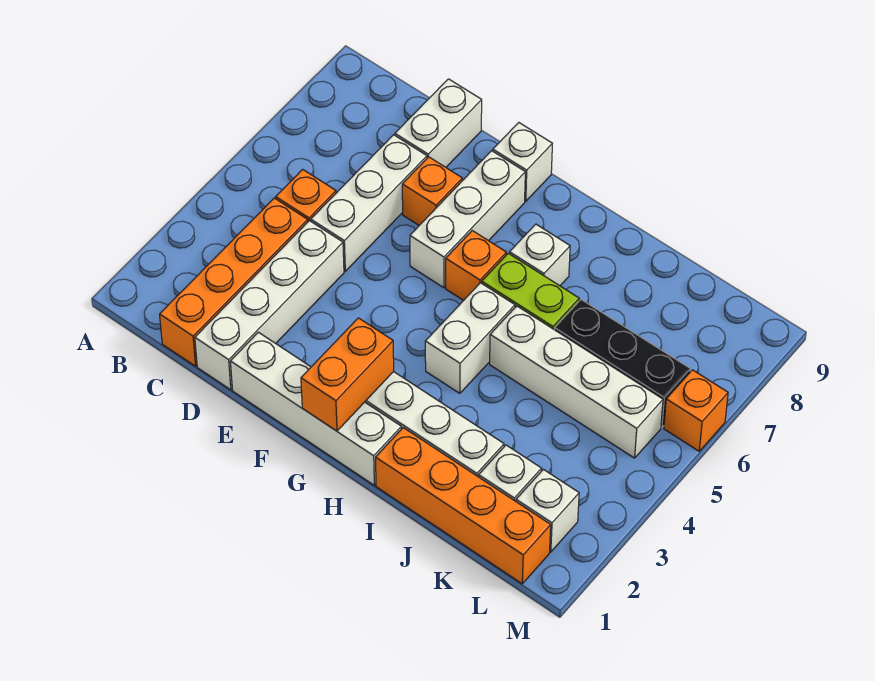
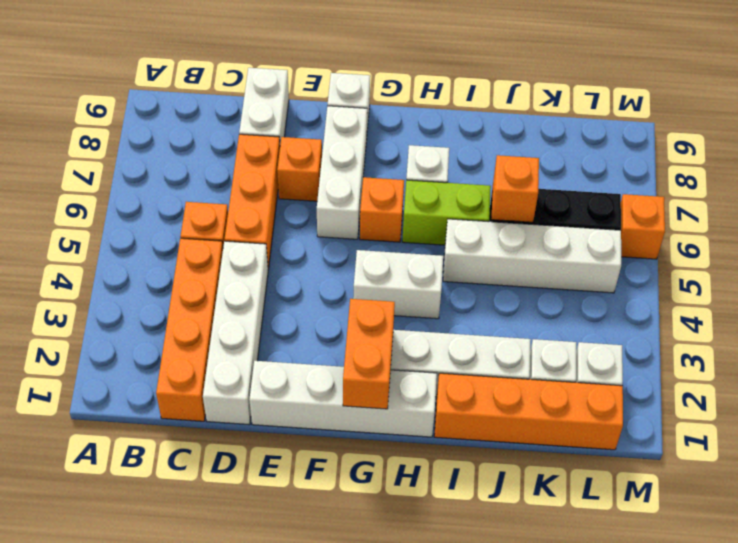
white brick D5:D7 level 1 -> orange brick D5:D7 level 1
white brick H4:H5 level 1 -> white brick G4:H4 level 1
none -> orange brick J6 level 2

